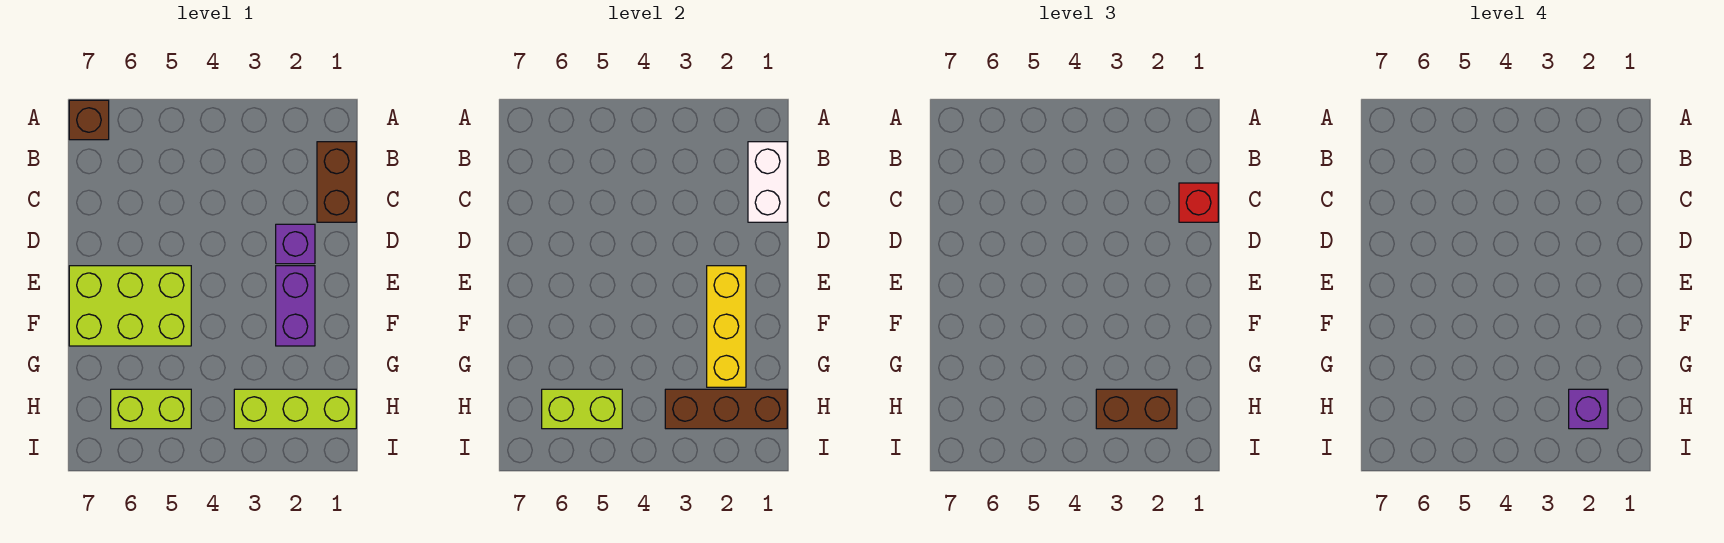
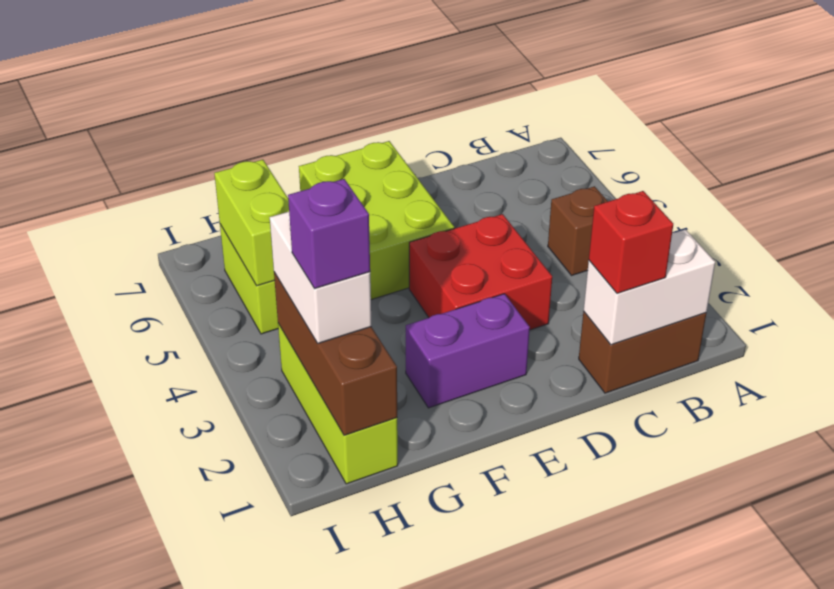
brown brick A7 level 1 -> brown brick B4 level 1
purple brick D2 level 1 -> none
none -> red brick D3:E4 level 1
yellow brick E2:G2 level 2 -> none
brown brick H2:H3 level 3 -> white brick H2:H3 level 3

